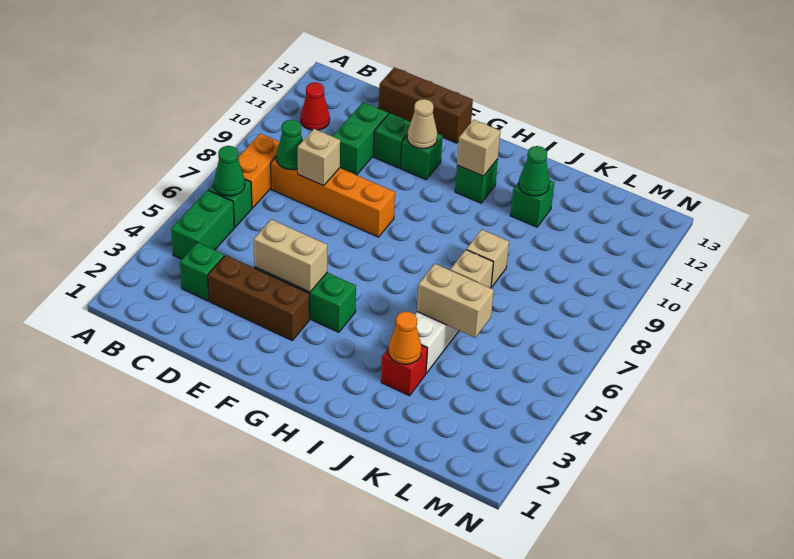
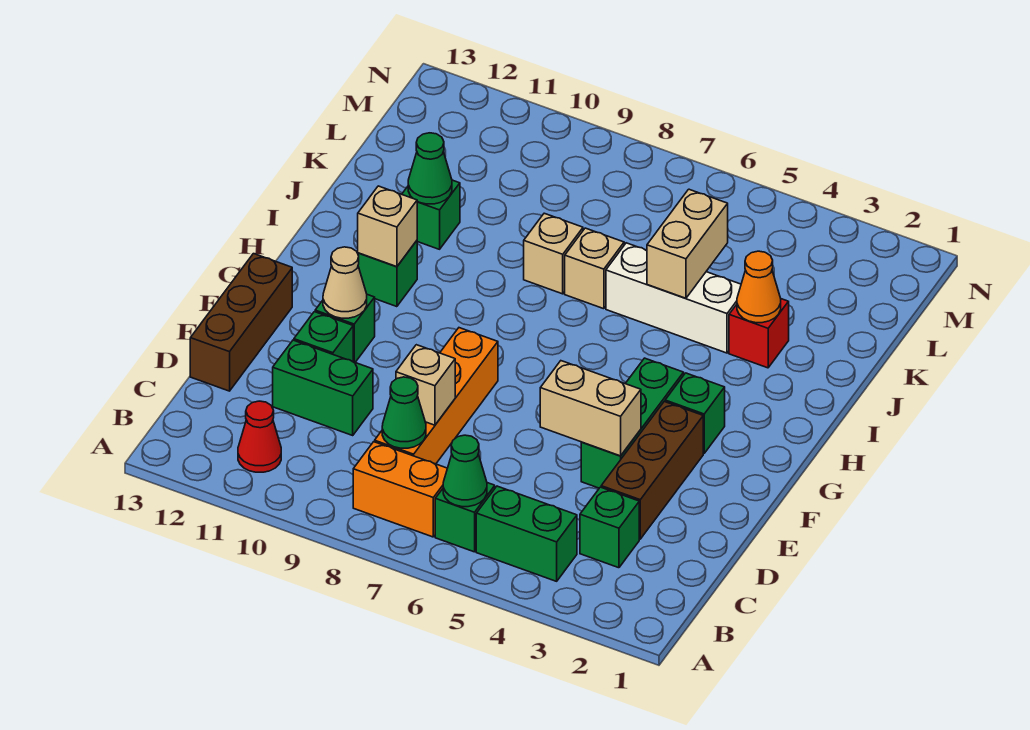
tan brick E4:F4 level 2 -> tan brick E4:E5 level 2
none -> green brick G3 level 1

